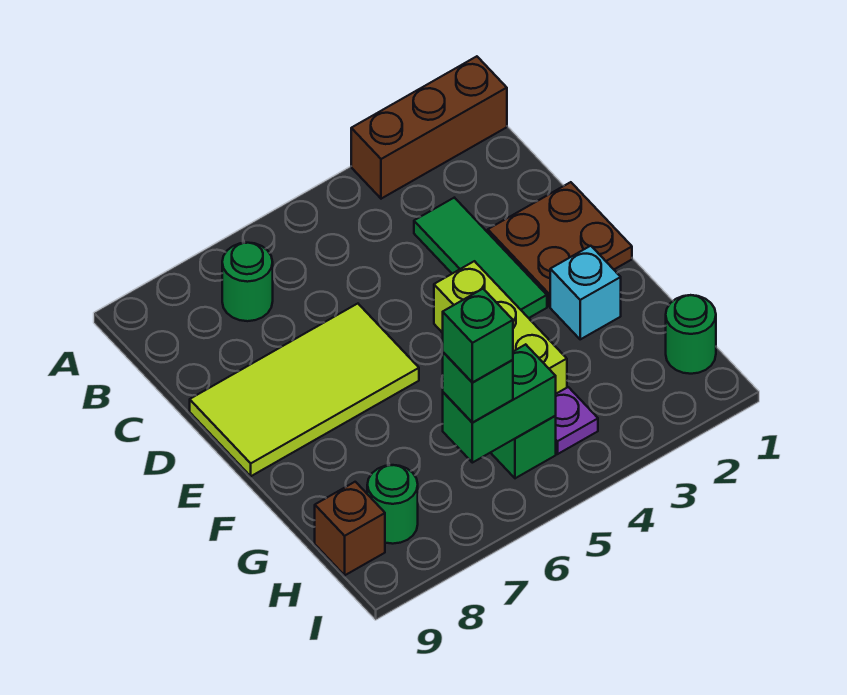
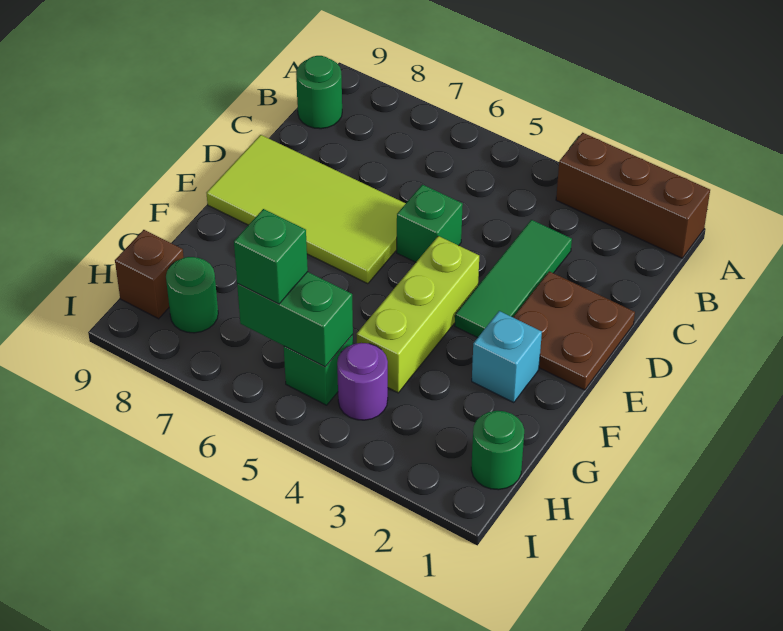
green round brick B7 level 1 -> green round brick B9 level 1
purple plate H4 level 1 -> purple round brick H4 level 1
green brick H6 level 4 -> green brick D5 level 1

